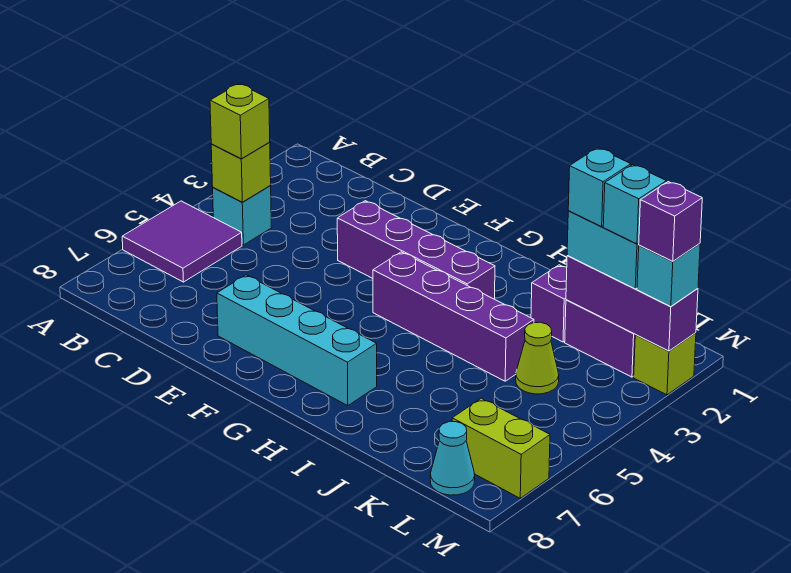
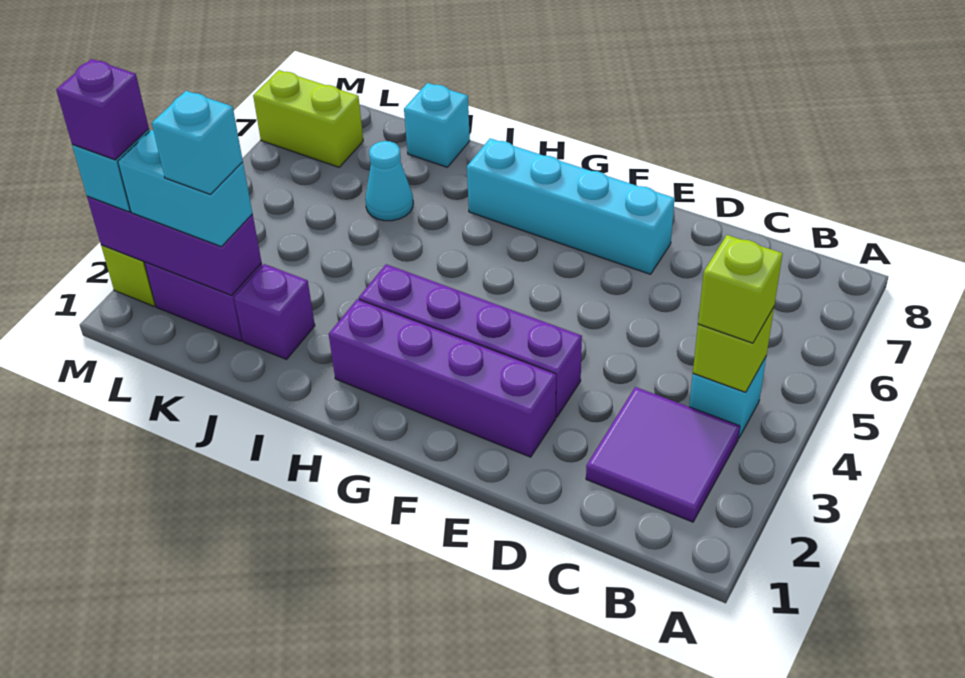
purple tile A5:B6 level 1 -> purple tile B2:C3 level 1
purple brick G4:J4 level 1 -> purple brick E2:H2 level 1
lime cone K4 level 1 -> none
cyan brick L2 level 4 -> cyan brick J8 level 1
cyan cone L8 level 1 -> cyan cone J6 level 1

